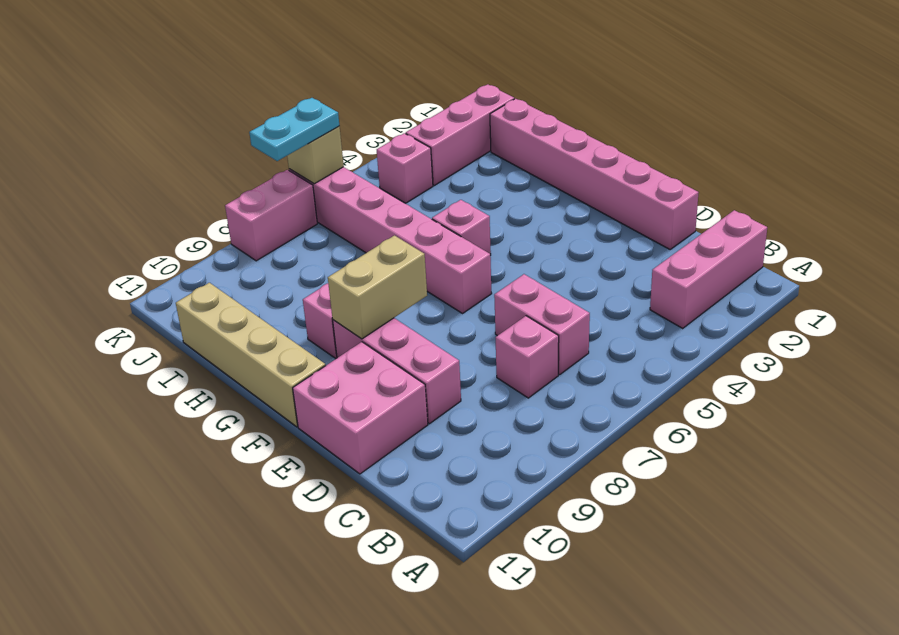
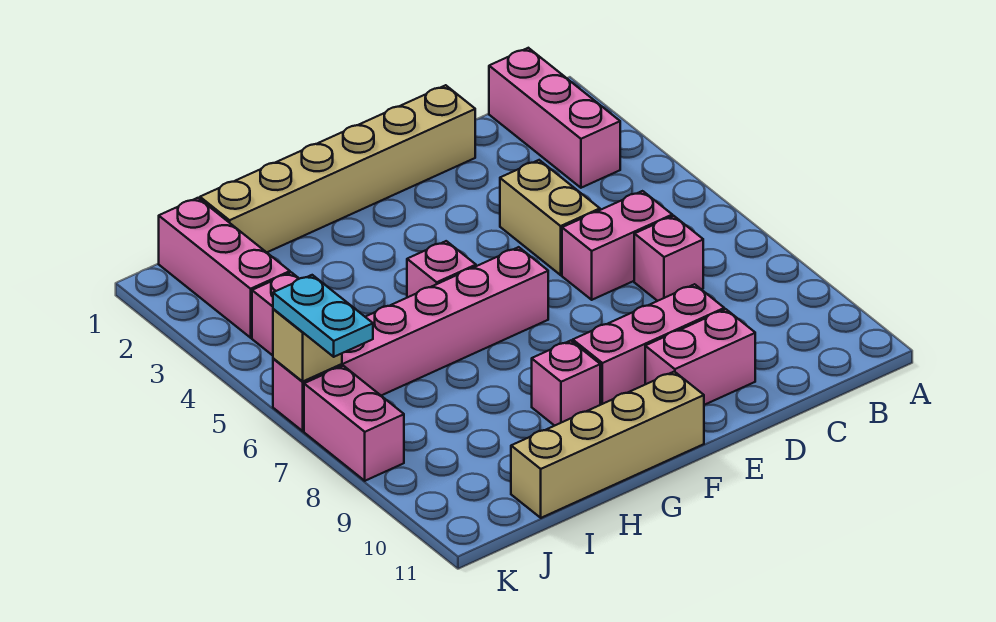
pink brick D1:I1 level 1 -> tan brick D1:I1 level 1
pink brick D10:E11 level 1 -> pink brick D10:E10 level 1
tan brick F8:F9 level 2 -> tan brick D4:D5 level 1

